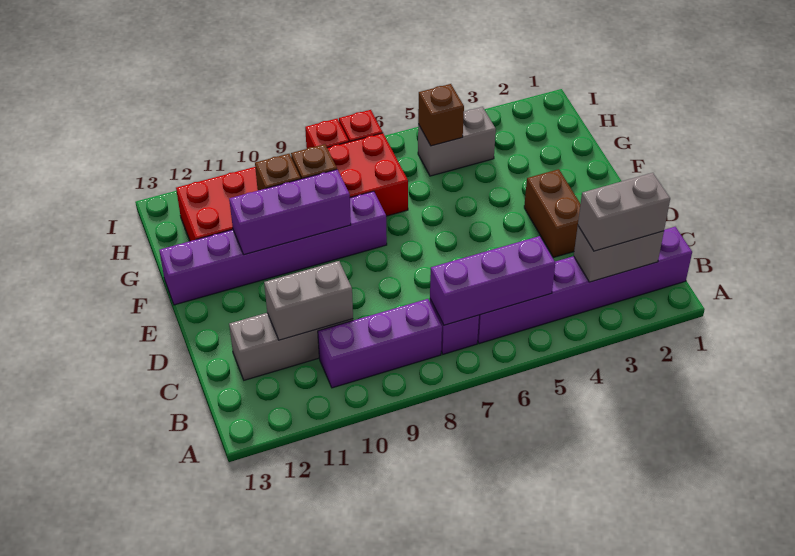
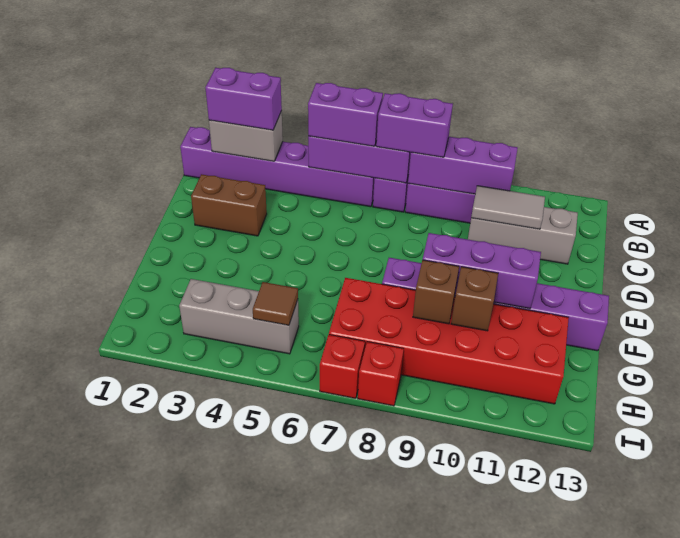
grey brick B2:B3 level 3 -> purple brick B2:B3 level 3
none -> purple brick B5:B6 level 3
none -> purple brick B7:B8 level 3
none -> purple brick B8:B10 level 2
grey brick C10:C11 level 2 -> grey tile C10:C11 level 2
brown brick D3:E3 level 1 -> brown brick D2:D3 level 1
grey brick H4:H5 level 1 -> grey brick H3:H5 level 1
brown brick H5 level 2 -> brown tile H5 level 2

